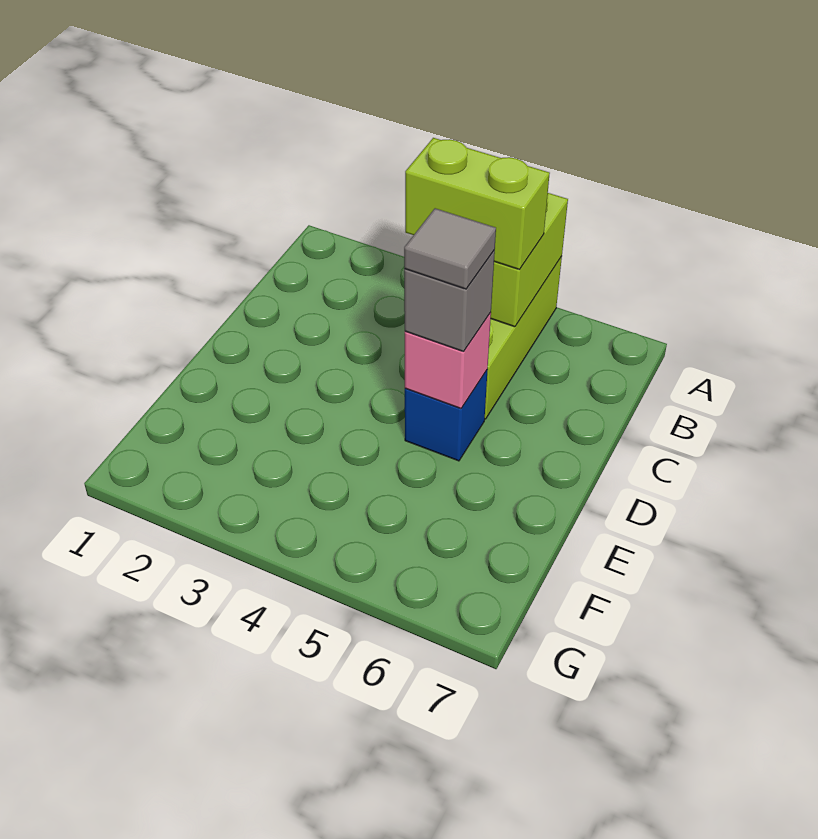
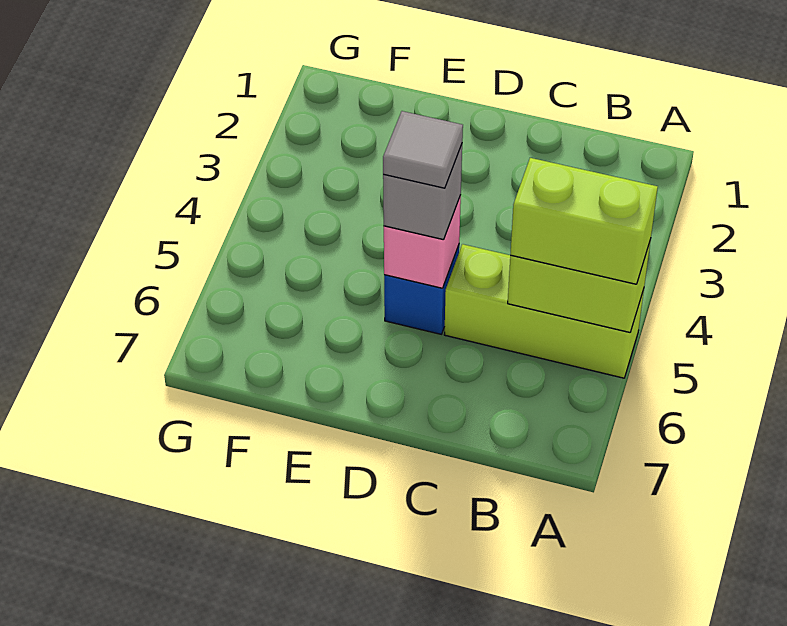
lime brick B4:B5 level 3 -> lime brick A5:B5 level 3

